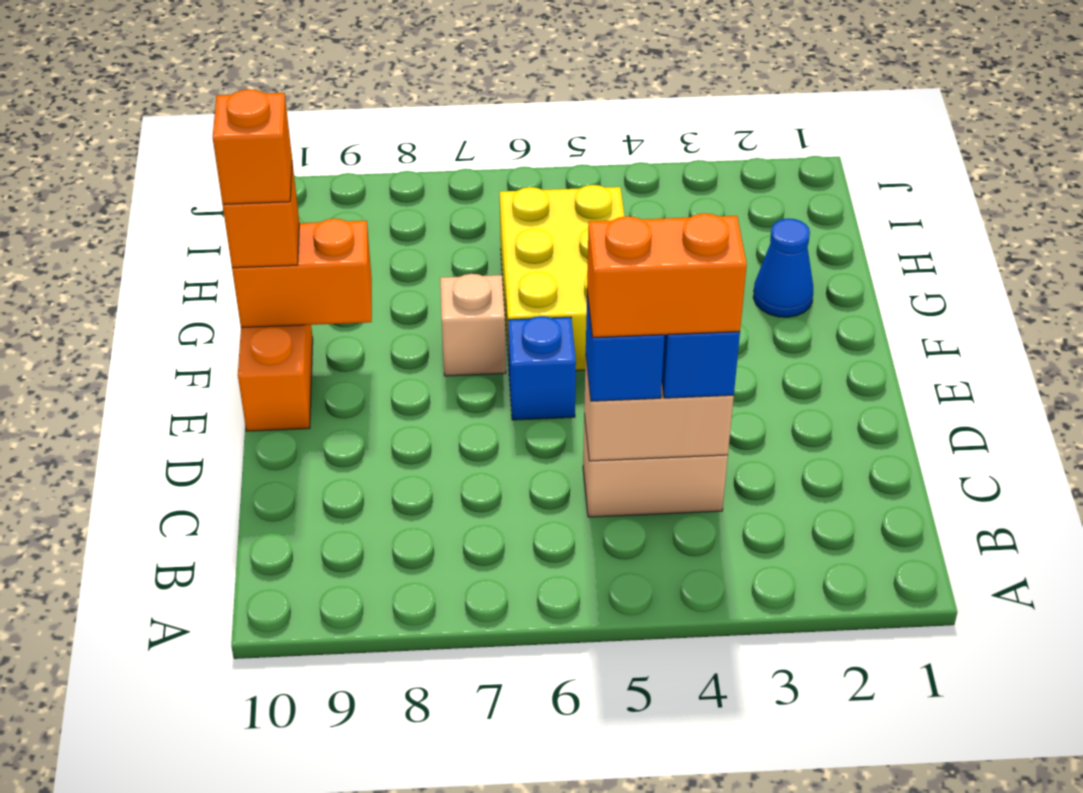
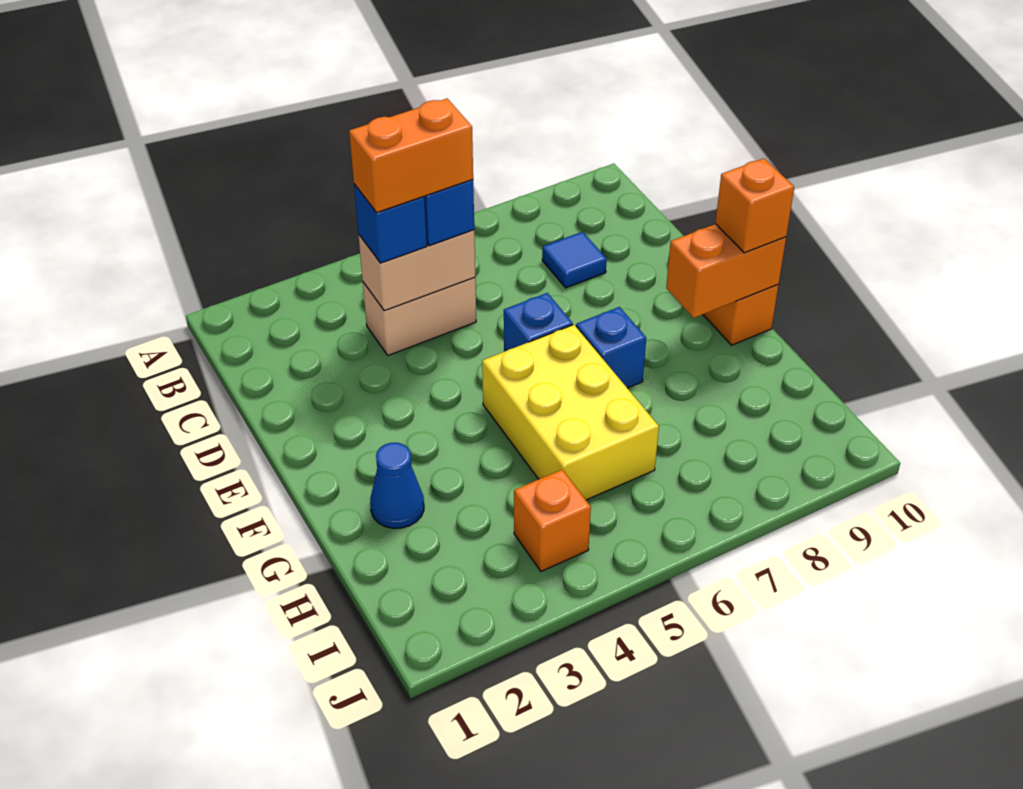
none -> blue tile C8 level 1
tan brick F7 level 1 -> blue brick F7 level 1
orange brick F10 level 4 -> orange brick I4 level 1

